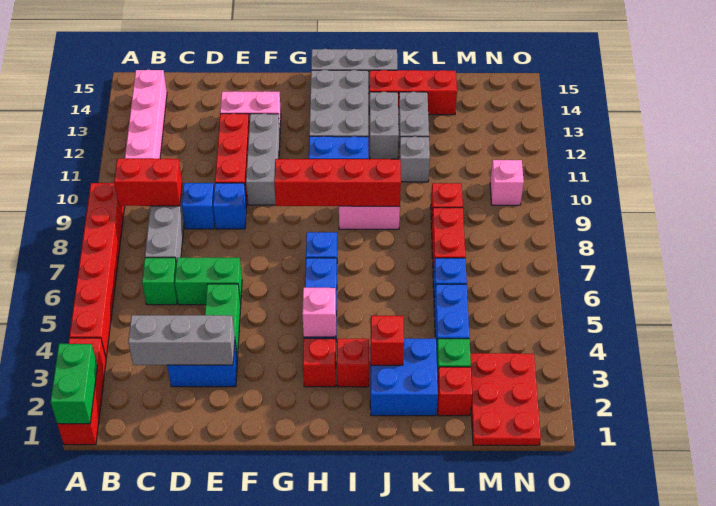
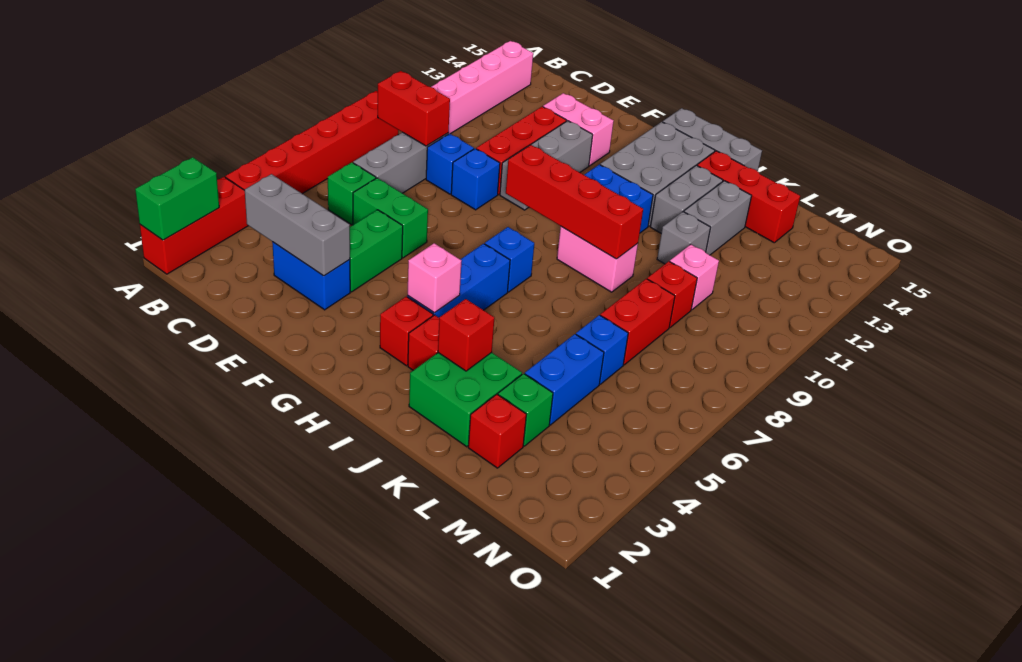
blue brick J2:K3 level 1 -> green brick J2:K3 level 1
red plate M1:N3 level 1 -> none
pink brick N10 level 1 -> pink brick L10 level 1

